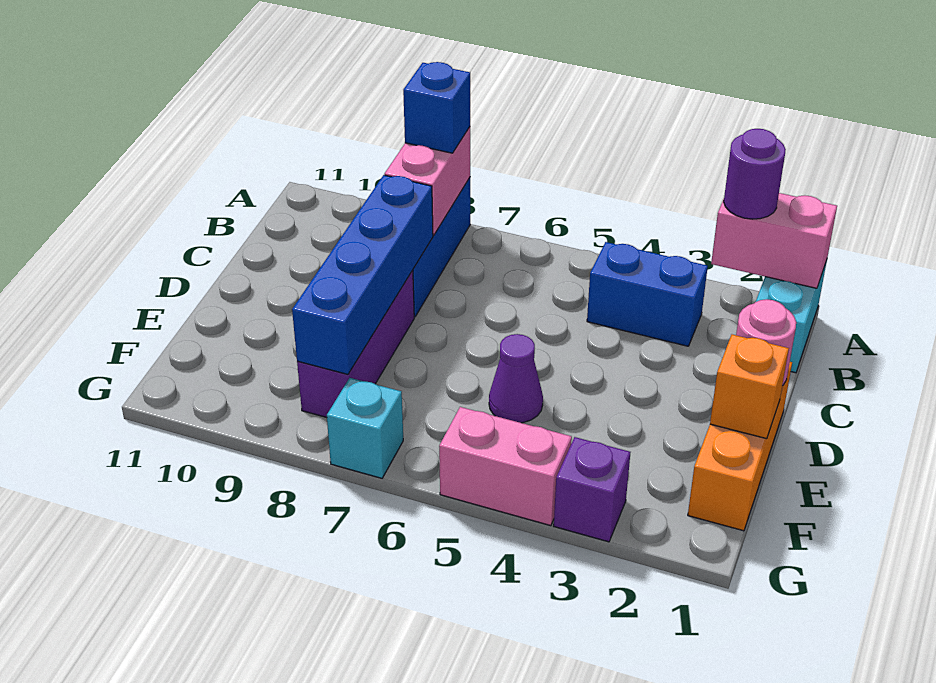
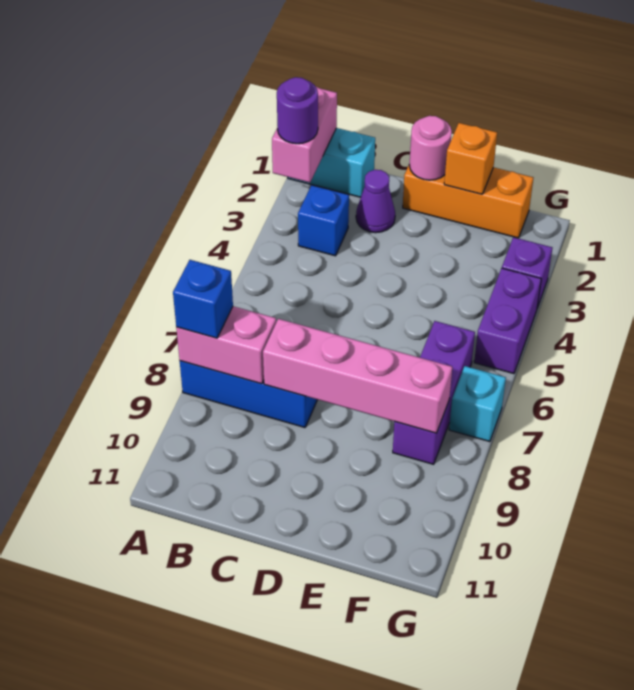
blue brick B3:B4 level 1 -> blue brick B3 level 1
blue brick C8:F8 level 2 -> pink brick C8:F8 level 2
purple brick D8:F8 level 1 -> purple brick F6:F8 level 1
purple cone E5 level 1 -> purple cone C2 level 1
pink brick G4:G5 level 1 -> purple brick G4:G5 level 1

